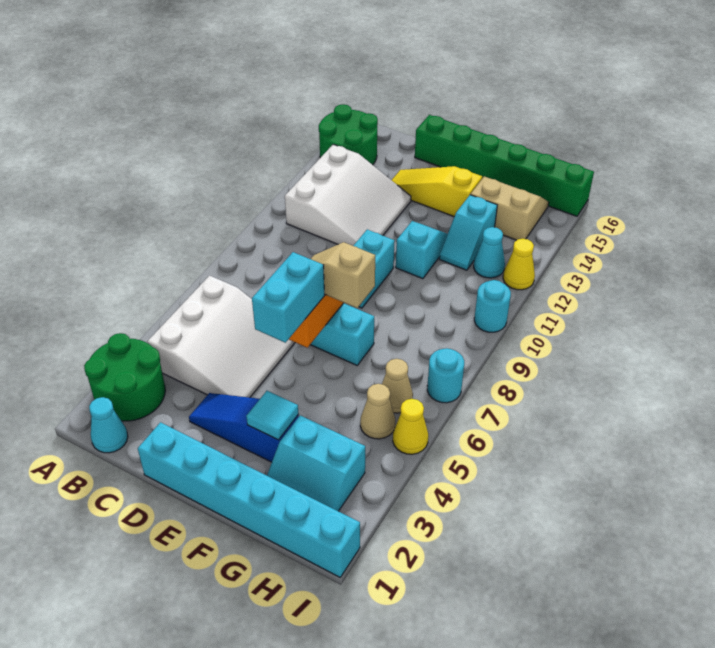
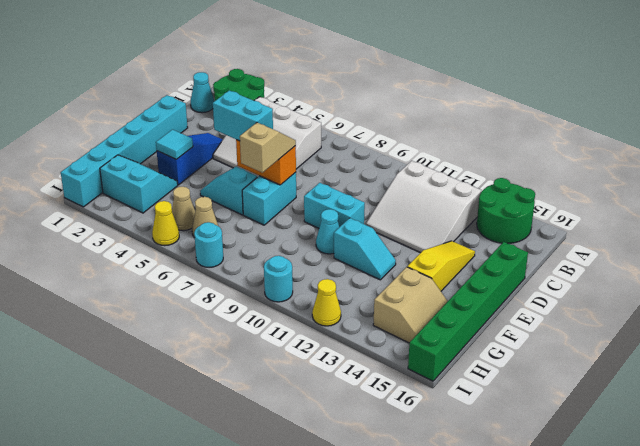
cyan slope G2:H3 level 1 top 3 -> cyan slope G2:H3 level 1 top H
cyan slope G12:G13 level 1 top 13 -> cyan slope F5:F6 level 1 top 6
cyan cone H12 level 1 -> cyan cone F10 level 1

